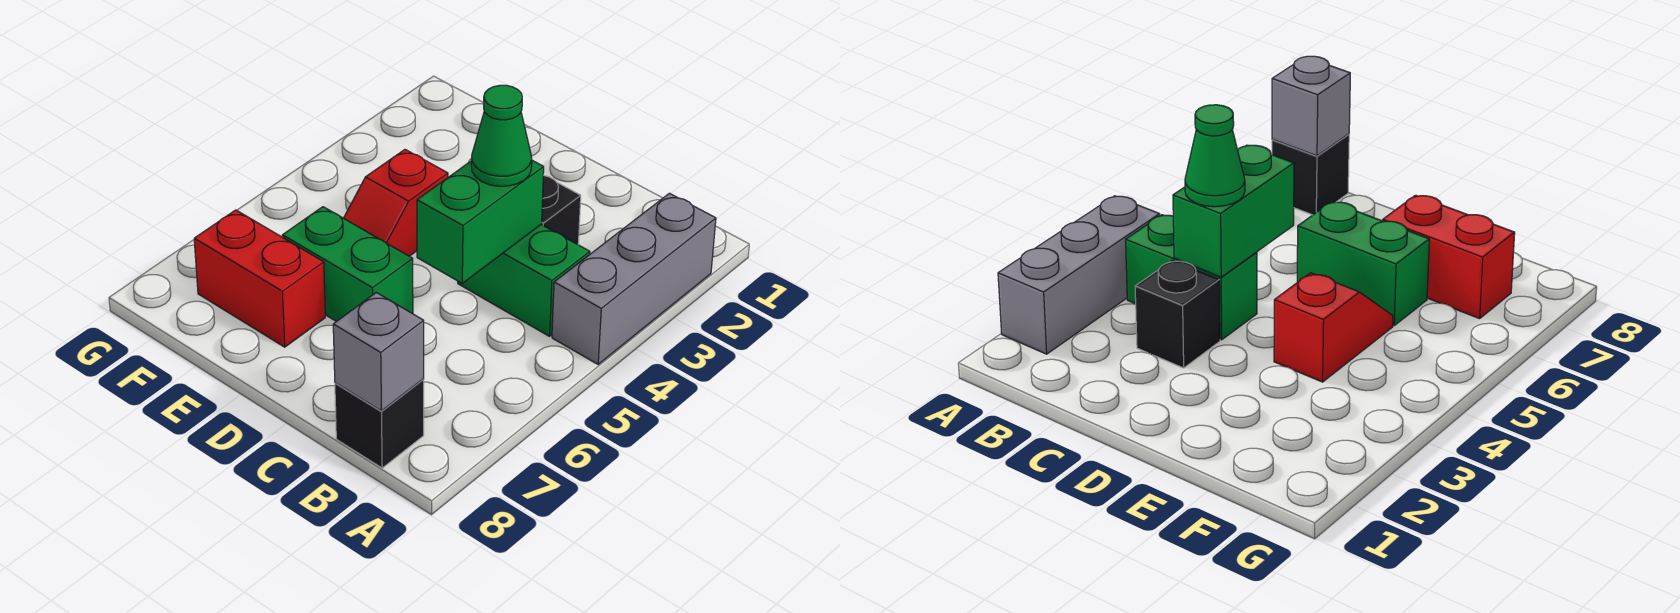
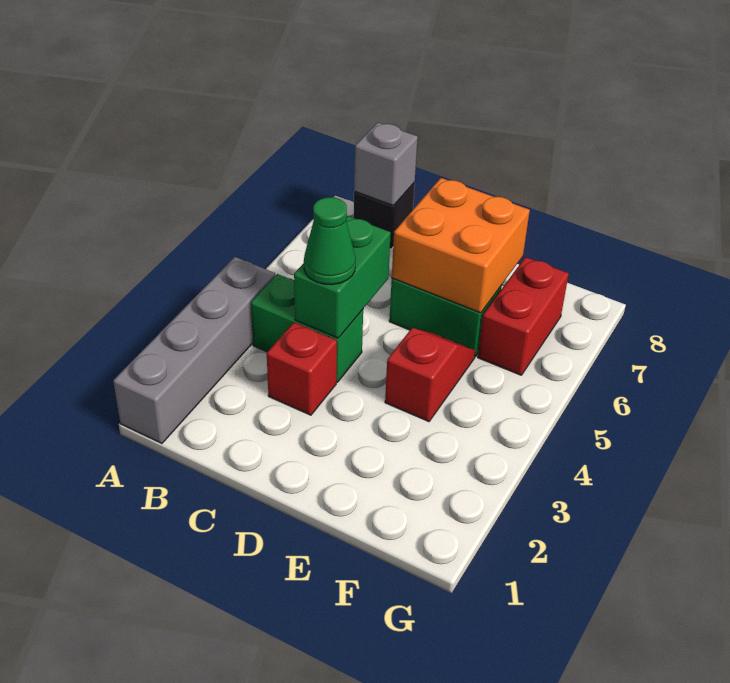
grey brick A2:A4 level 1 -> grey brick A1:A4 level 1
black brick C3 level 1 -> red brick C3 level 1
none -> orange brick D6:E7 level 2
red brick E7:F7 level 1 -> red brick F6:F7 level 1

